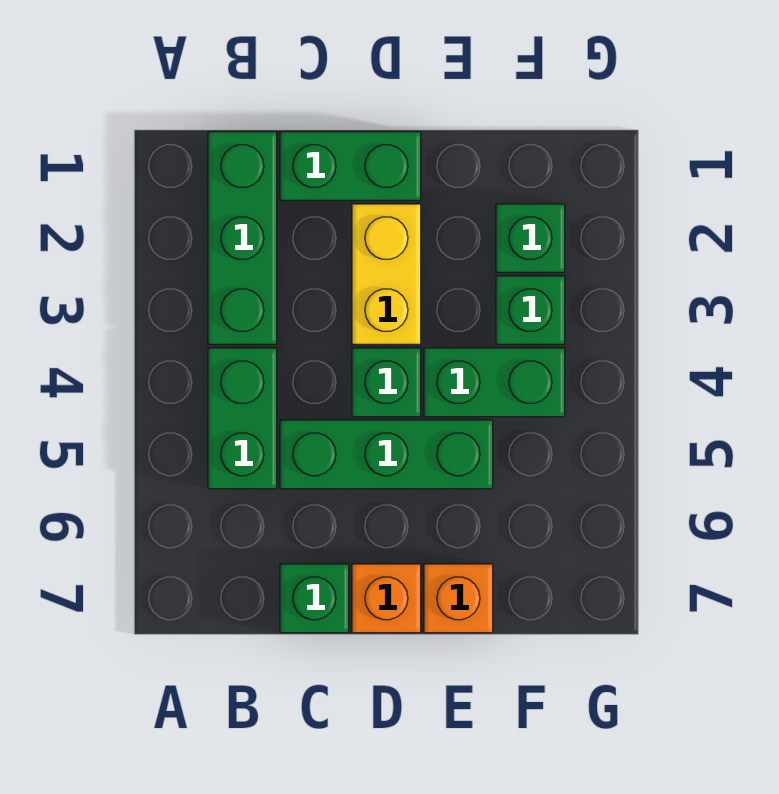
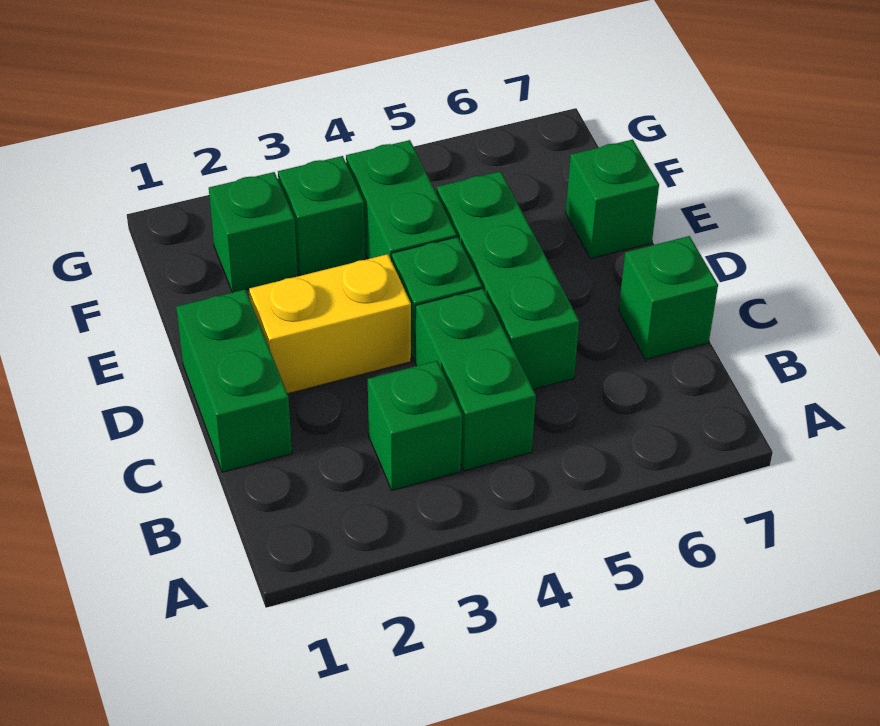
green brick B1:B3 level 1 -> green brick B3 level 1
green brick B4:B5 level 1 -> green brick B4:C4 level 1
orange brick D7 level 1 -> none
orange brick E7 level 1 -> green brick E7 level 1

